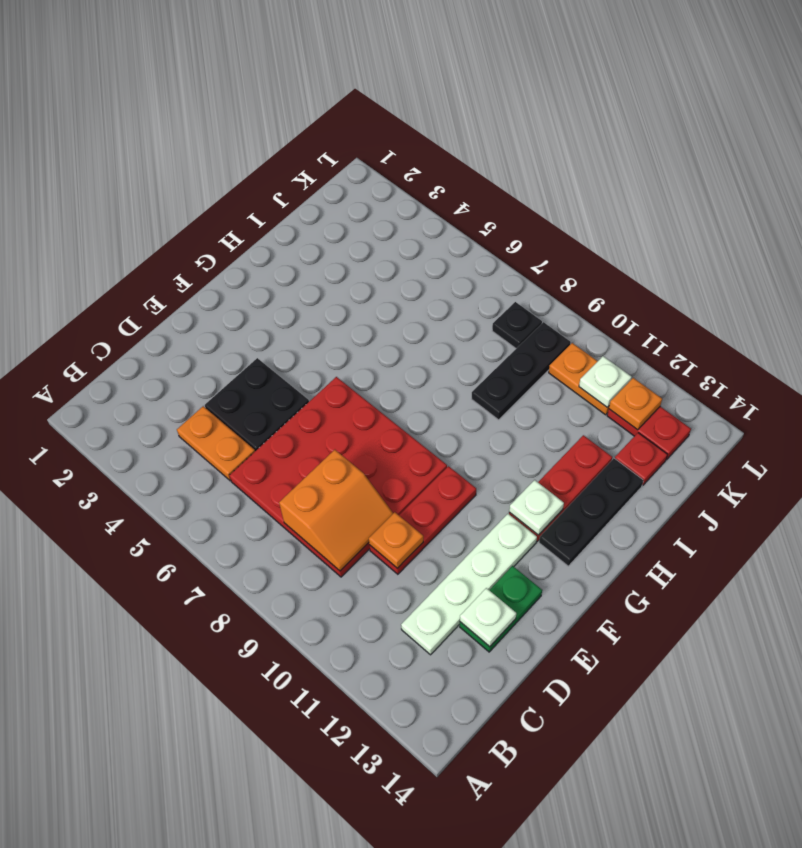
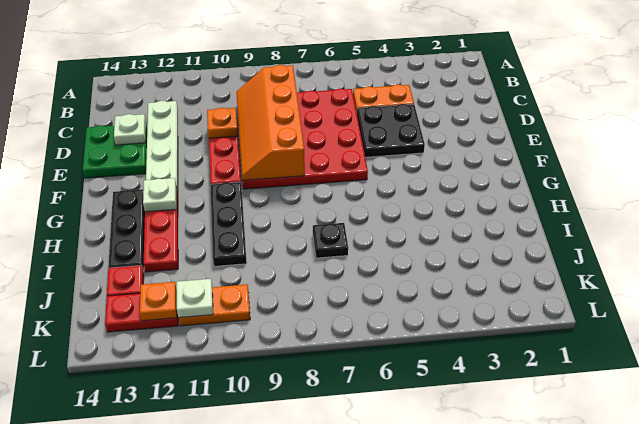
orange slope C8:D9 level 2 top 8 -> orange slope C8:F9 level 2 top 8
green plate D13:E13 level 1 -> green plate D13:E14 level 1
black plate I9:K9 level 1 -> black plate G10:I10 level 1
black plate K8 level 1 -> black plate I7 level 1

